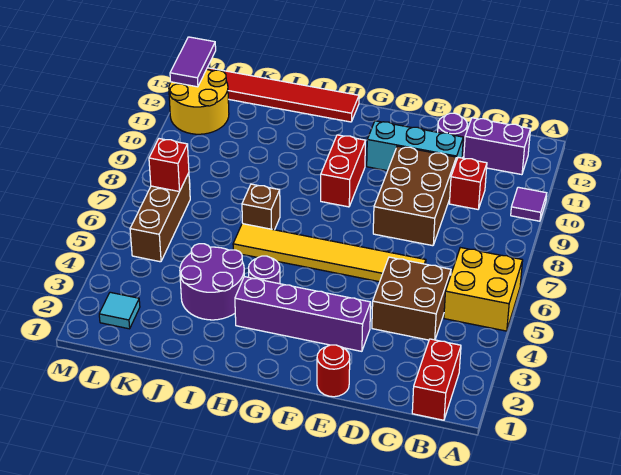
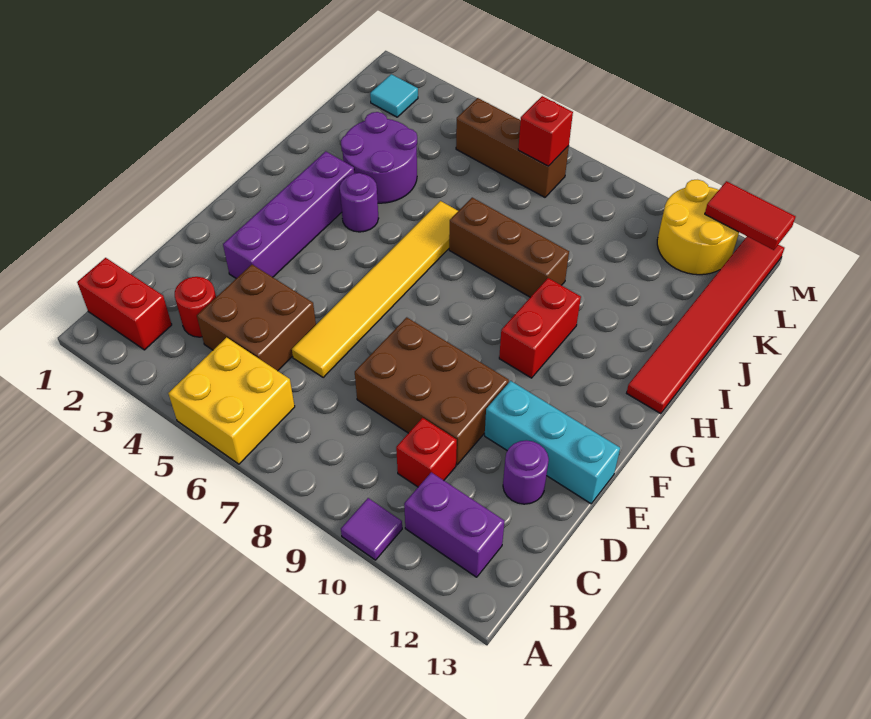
purple brick B12:C12 level 1 -> purple brick B11:B12 level 1
cyan brick D11:F11 level 1 -> cyan brick E11:E13 level 1
red round brick E1 level 1 -> red round brick C3 level 1
red brick G9:G10 level 1 -> red brick G10:H10 level 1
brown brick I7 level 1 -> brown brick I7:I9 level 1
purple tile M12:M13 level 2 -> red tile M12:M13 level 2

